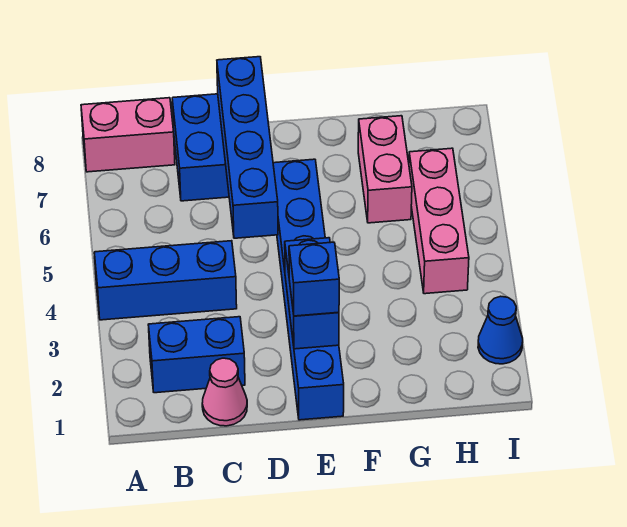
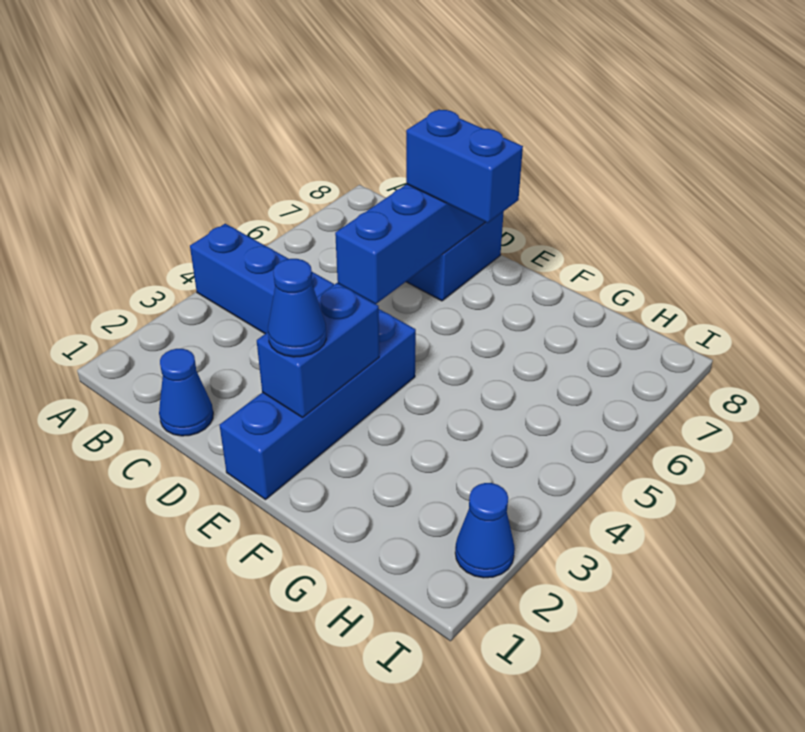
pink brick A8:B8 level 1 -> none
blue brick B2:C2 level 1 -> blue brick D7:E7 level 3
pink cone C1 level 1 -> blue cone C1 level 1
blue brick E1:E6 level 1 -> blue brick E1:E4 level 1
blue brick E2 level 3 -> blue cone E2 level 3
pink brick G6:G7 level 1 -> none
pink brick H4:H6 level 1 -> none

